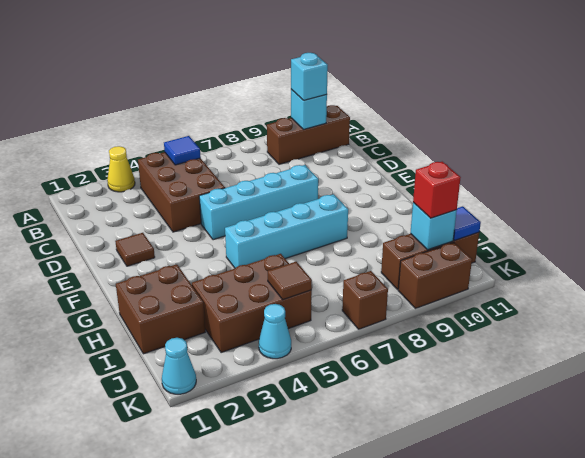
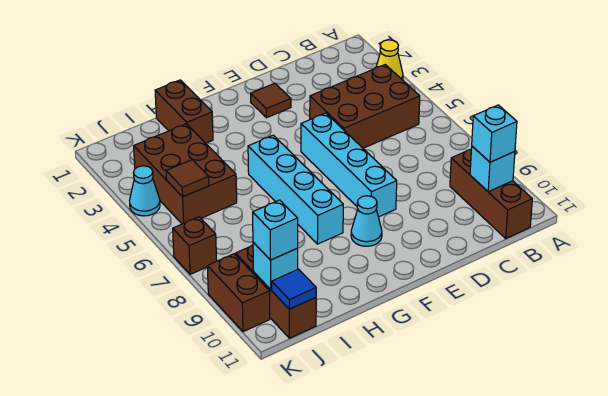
blue tile B5 level 2 -> none
brown brick H1:I2 level 1 -> brown brick H1:H2 level 1
red brick J10 level 3 -> cyan brick J10 level 3
cyan cone K1 level 1 -> cyan cone F9 level 1

